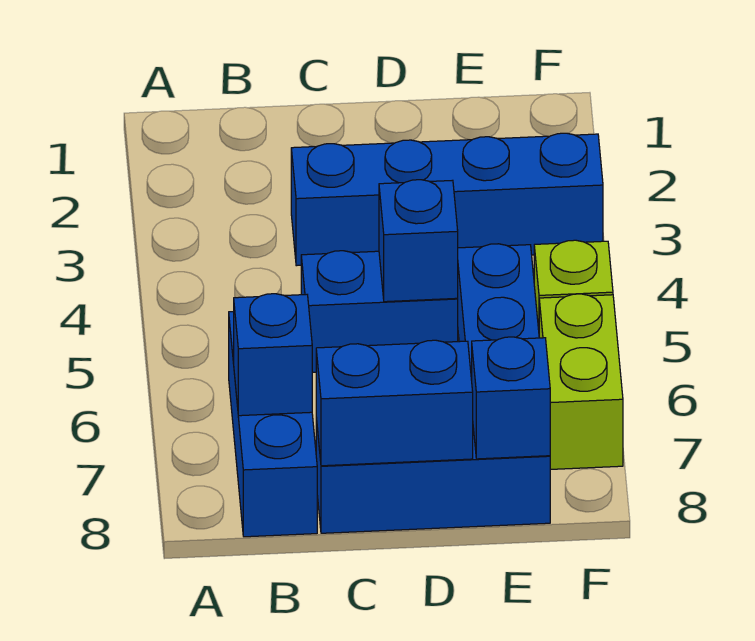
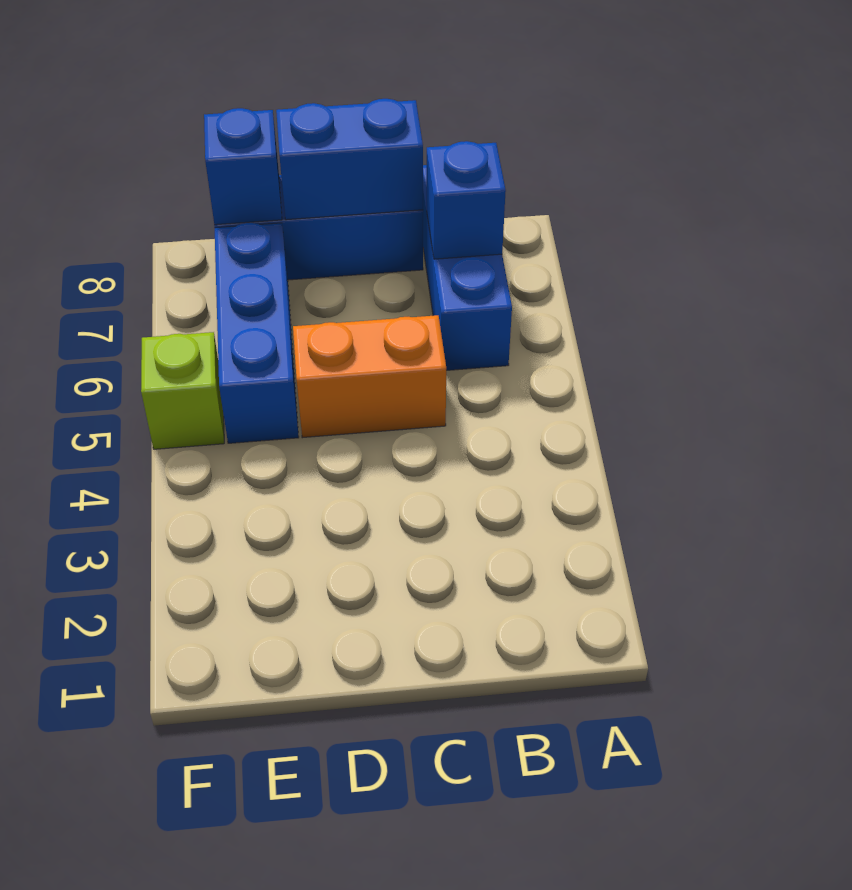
blue brick C3:F3 level 1 -> none
blue brick C5:D5 level 1 -> orange brick C5:D5 level 1
blue brick D5 level 2 -> none
lime brick F6:F7 level 1 -> none

